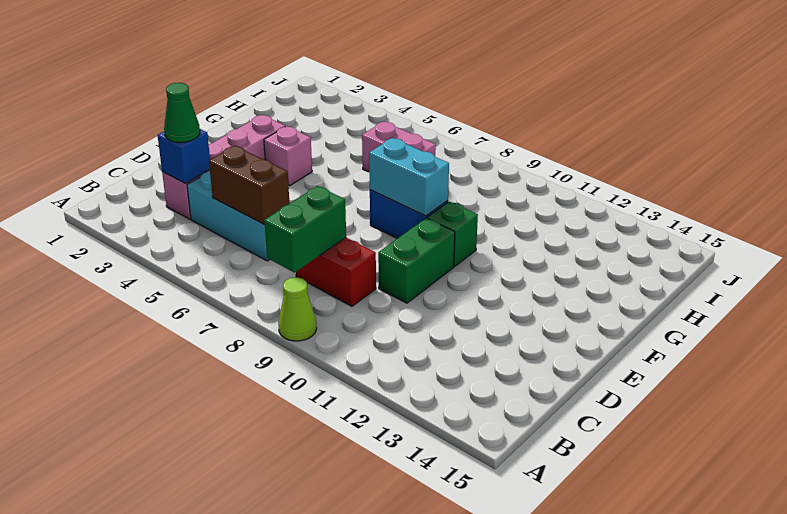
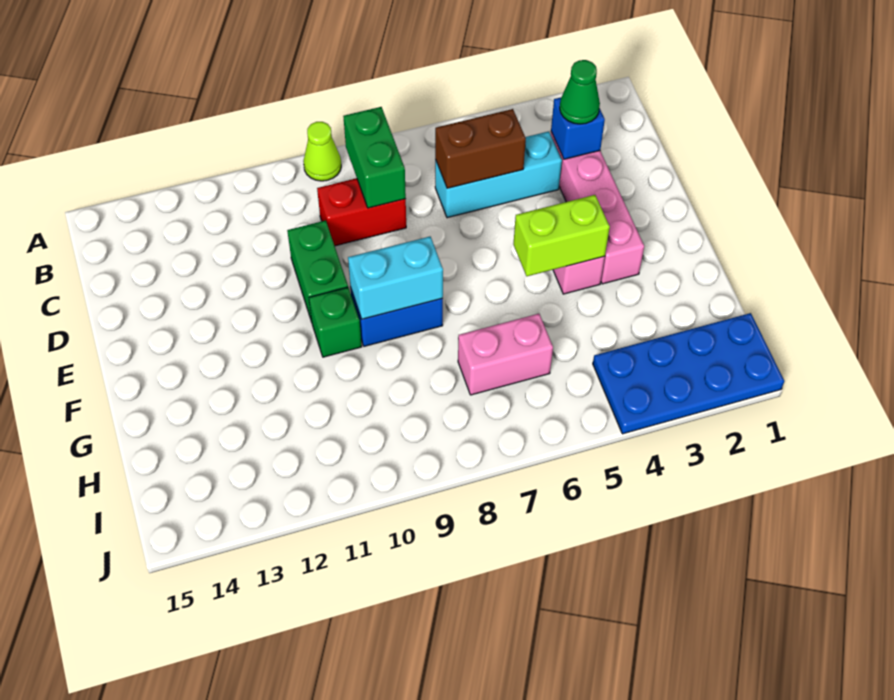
none -> lime brick F4:F5 level 2
none -> blue plate I1:J4 level 1

